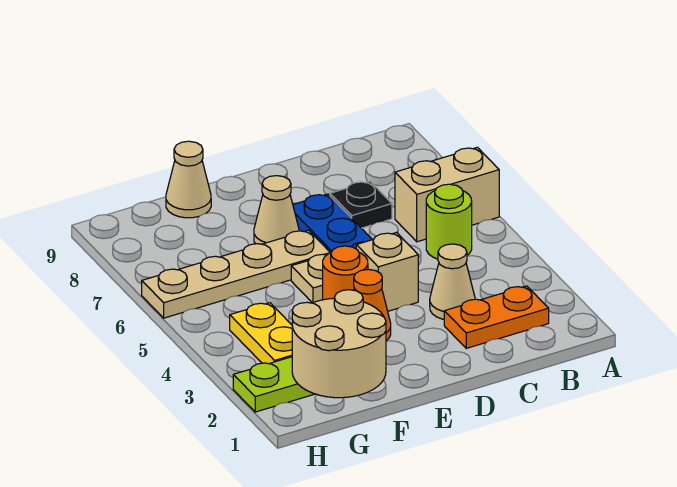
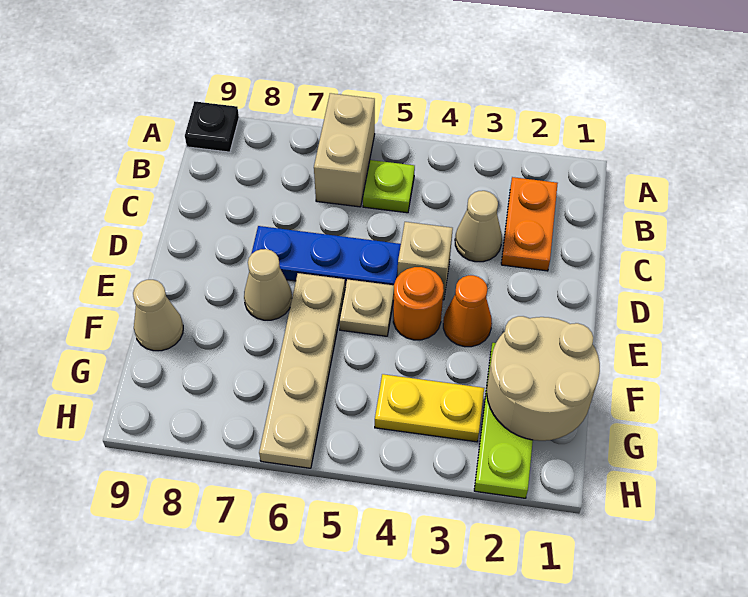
lime round brick B5 level 1 -> lime plate B5 level 1
black plate C7 level 1 -> black plate A9 level 1

